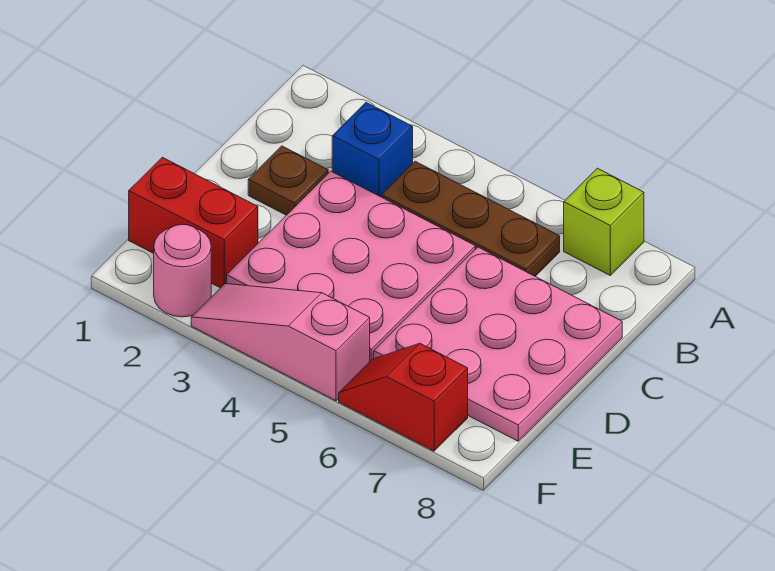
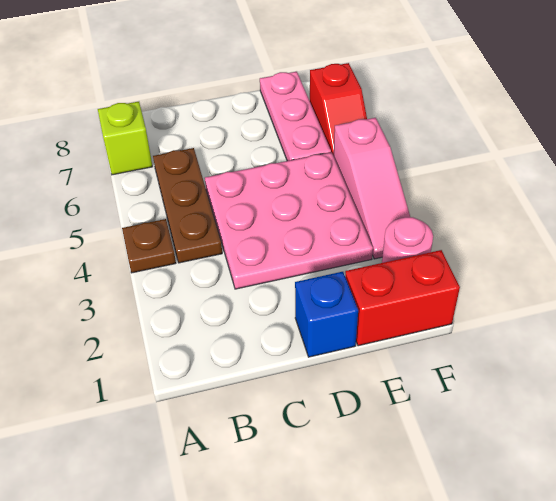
blue brick B3 level 1 -> blue brick D1 level 1
brown plate C2 level 1 -> brown plate A4 level 1
pink plate C6:E8 level 1 -> pink plate E6:E8 level 1
red brick E1:E2 level 1 -> red brick E1:F1 level 1

